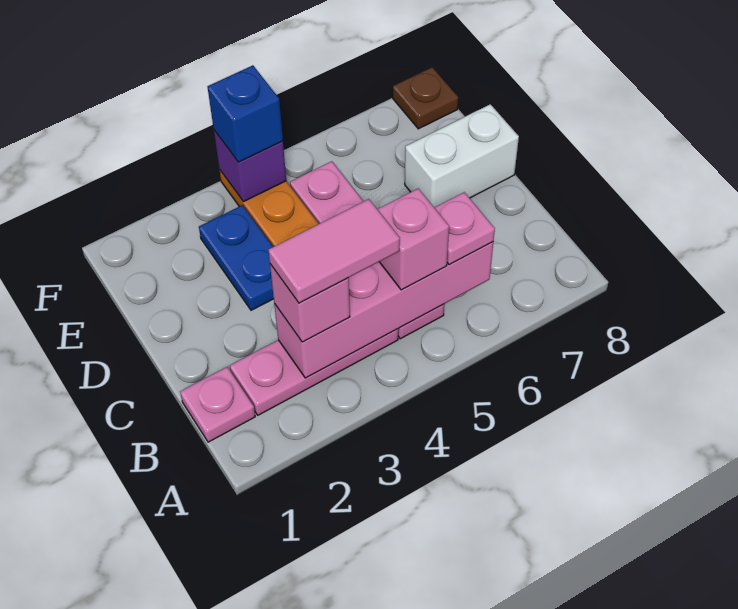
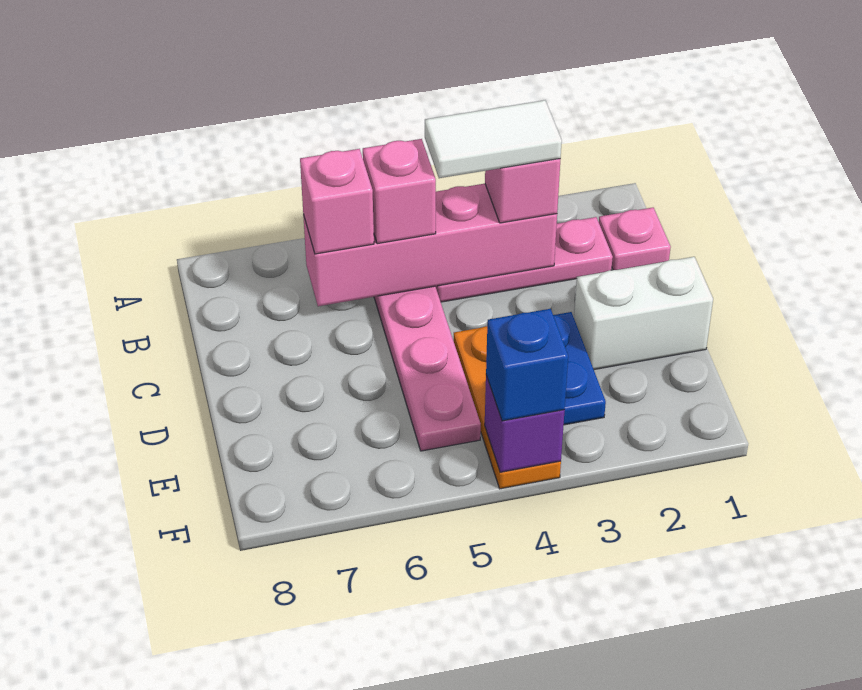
pink tile B3:B4 level 4 -> white tile B3:B4 level 4
pink plate B6 level 3 -> pink brick B6 level 3
white brick D7:D8 level 1 -> white brick D1:D2 level 1
brown plate F8 level 1 -> none

